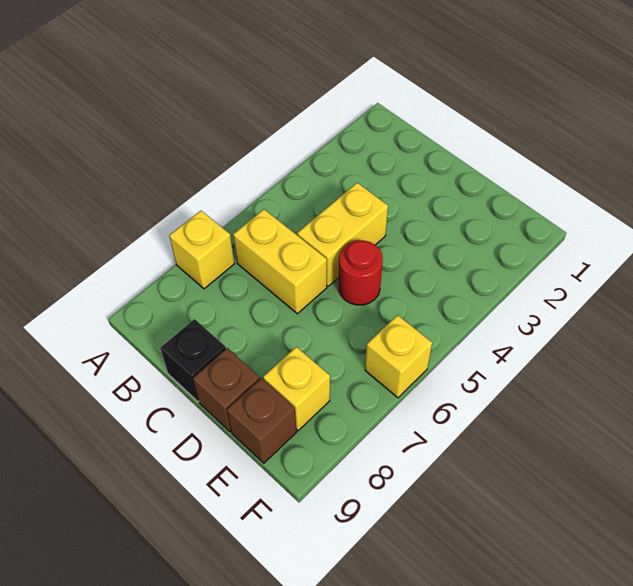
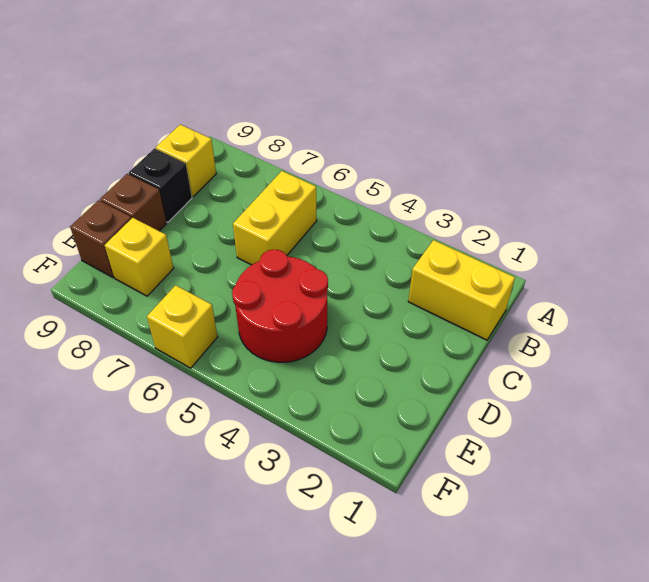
yellow brick A7 level 1 -> yellow brick B9 level 1
yellow brick C4:C5 level 1 -> yellow brick B1:B2 level 1
red round brick D5 level 1 -> red round brick D4:E5 level 1

